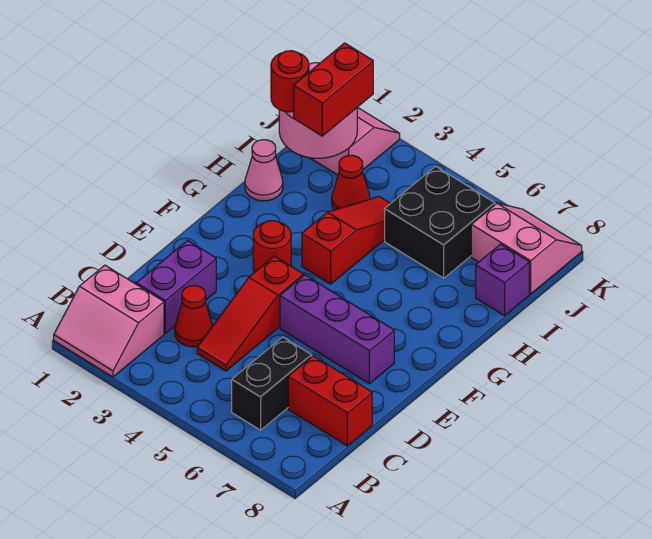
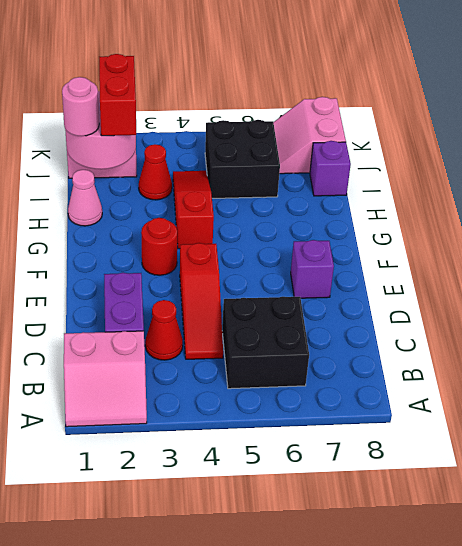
black brick B6:C6 level 1 -> black brick B5:C6 level 1
red brick C7:C8 level 1 -> none
purple brick E5:E7 level 1 -> purple brick E7 level 1
red round brick I1 level 3 -> pink round brick I1 level 3
pink slope J7:K8 level 1 top J -> pink slope J7:K8 level 1 top 8

